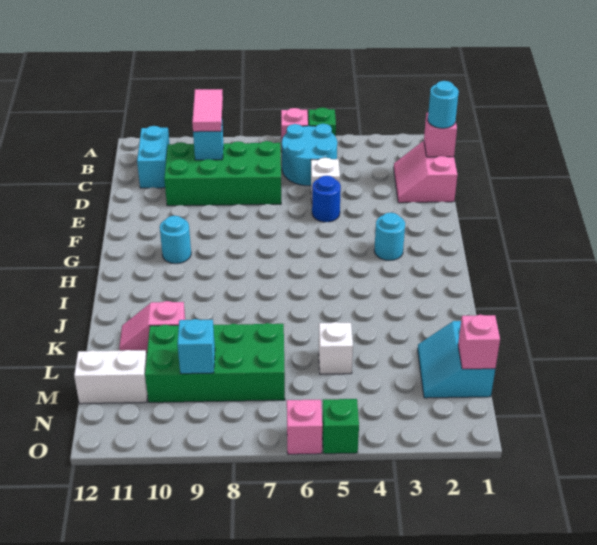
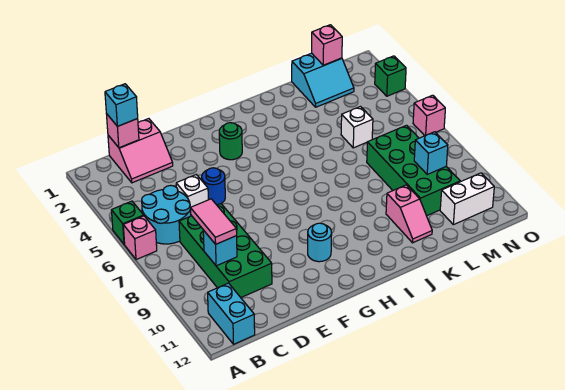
pink tile B9:C9 level 3 -> pink tile C8:C9 level 3
cyan brick B11:C11 level 1 -> cyan brick B11:B12 level 1
cyan round brick C1 level 3 -> cyan brick C1 level 3
cyan round brick G3 level 1 -> green round brick G3 level 1
white brick M11:M12 level 1 -> white brick M11:N11 level 1
green brick O5 level 1 -> green brick O3 level 1

